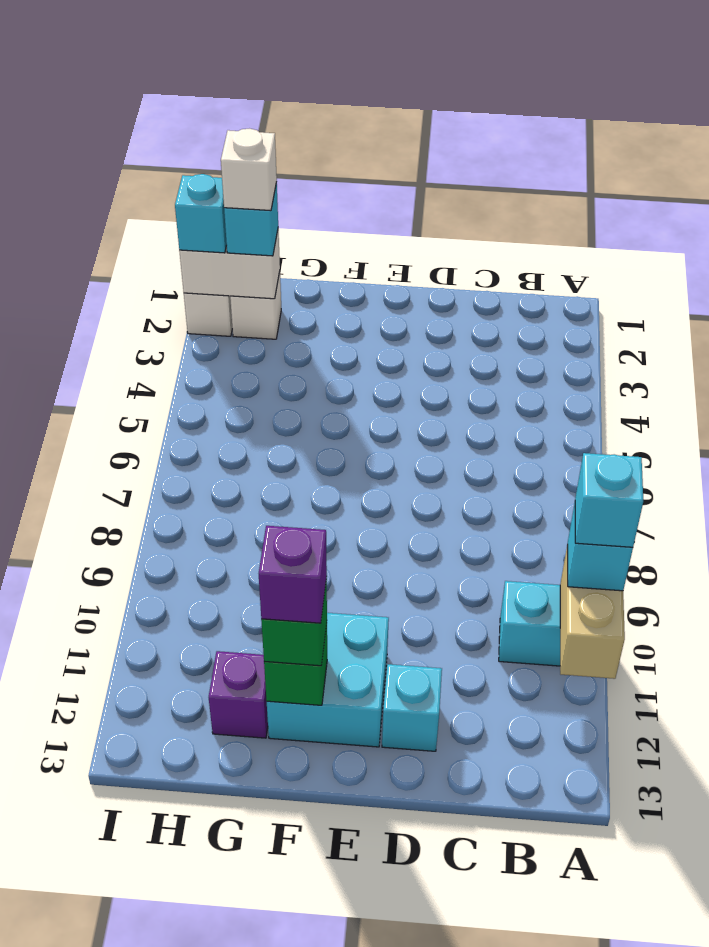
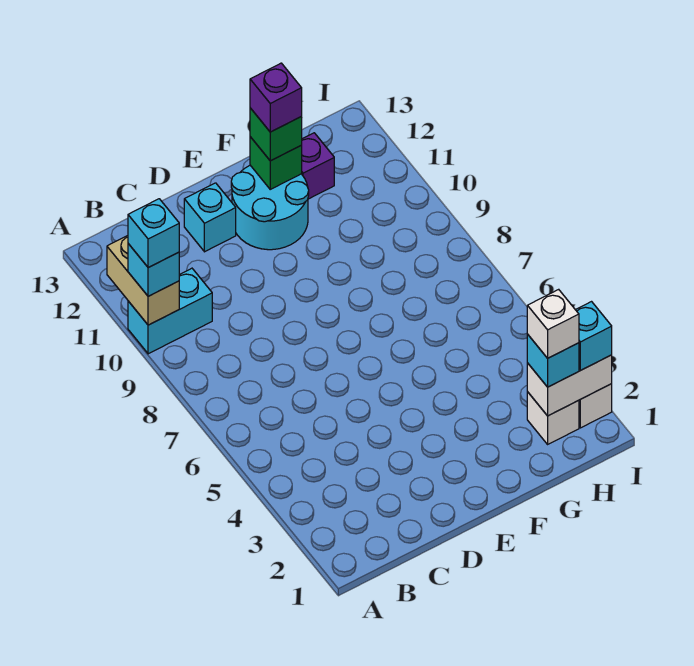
cyan brick E11:F12 level 1 -> cyan round brick E11:F12 level 1

